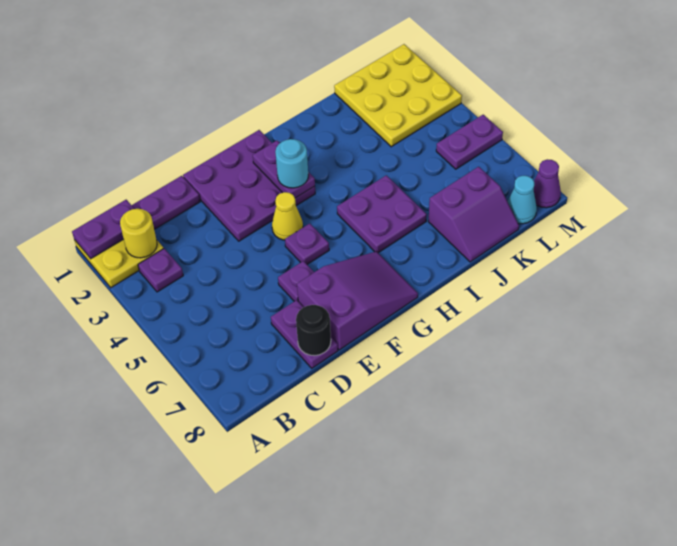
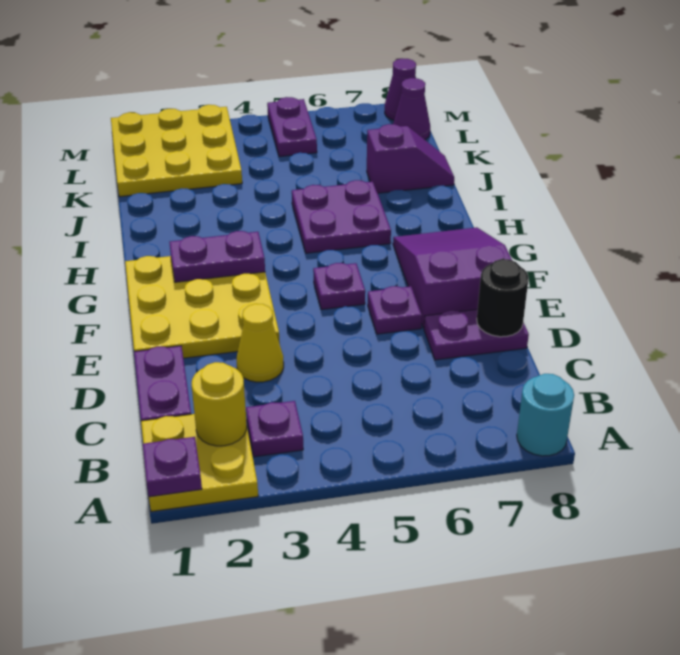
purple plate A1:B1 level 2 -> purple plate A1 level 2
purple plate E1:G3 level 1 -> yellow plate E1:G3 level 1
yellow cone F4 level 1 -> yellow cone D3 level 1
cyan round brick G3 level 3 -> cyan round brick A8 level 1
purple slope J7:K8 level 1 top 7 -> purple slope J7:J8 level 1 top 7
cyan cone L8 level 1 -> purple cone L8 level 1

